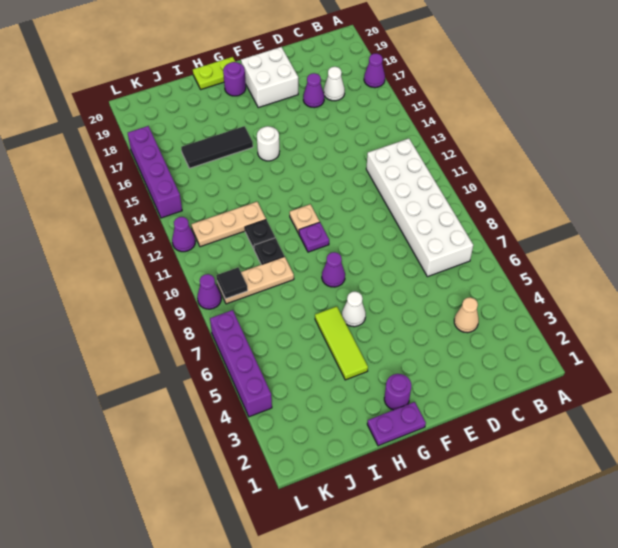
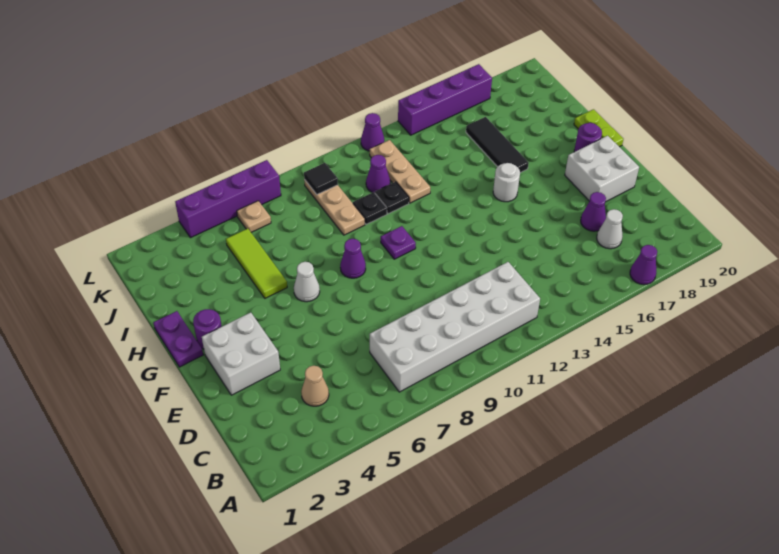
none -> white brick E2:F3 level 1
tan plate G11 level 1 -> tan plate K6 level 1
lime tile H4:H6 level 1 -> lime tile H5:J5 level 1
purple cone L9 level 1 -> purple cone J11 level 1

